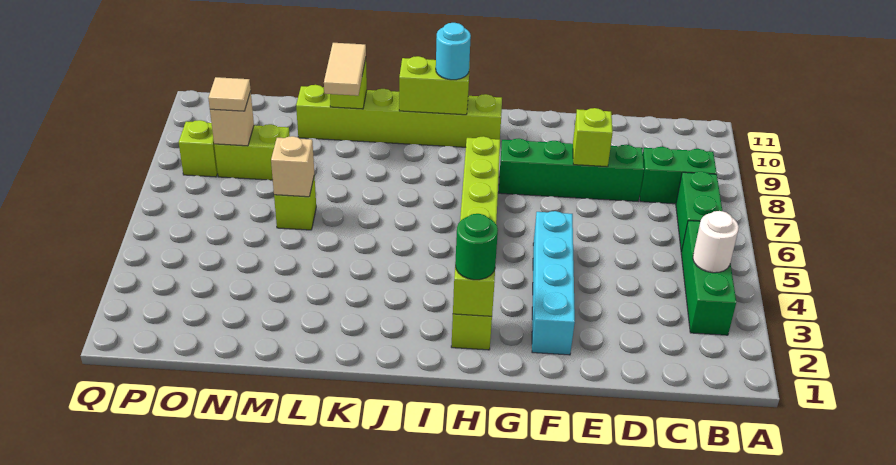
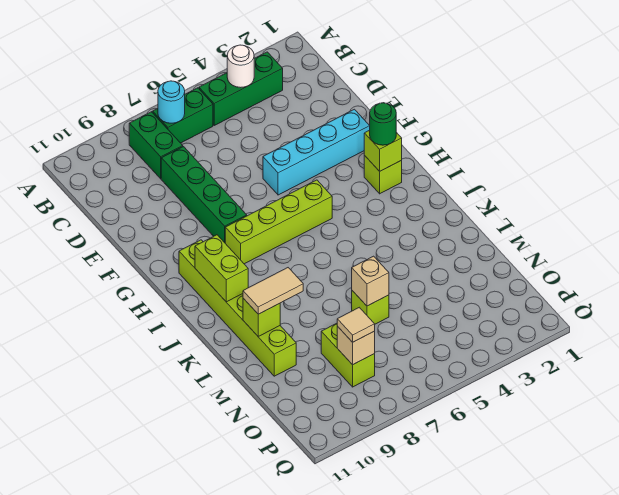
lime brick E8 level 2 -> none
cyan round brick I10 level 3 -> cyan round brick B7 level 2
lime brick P8 level 1 -> none

